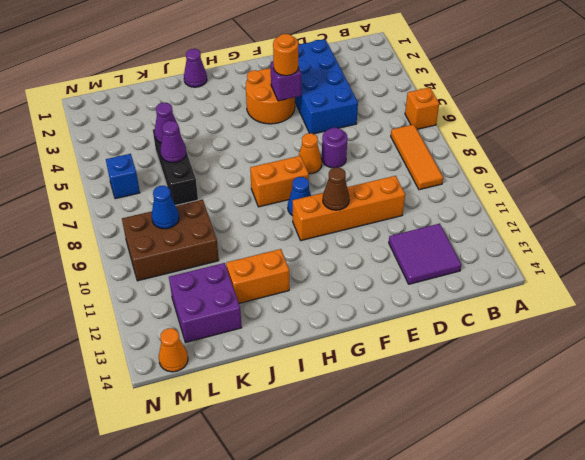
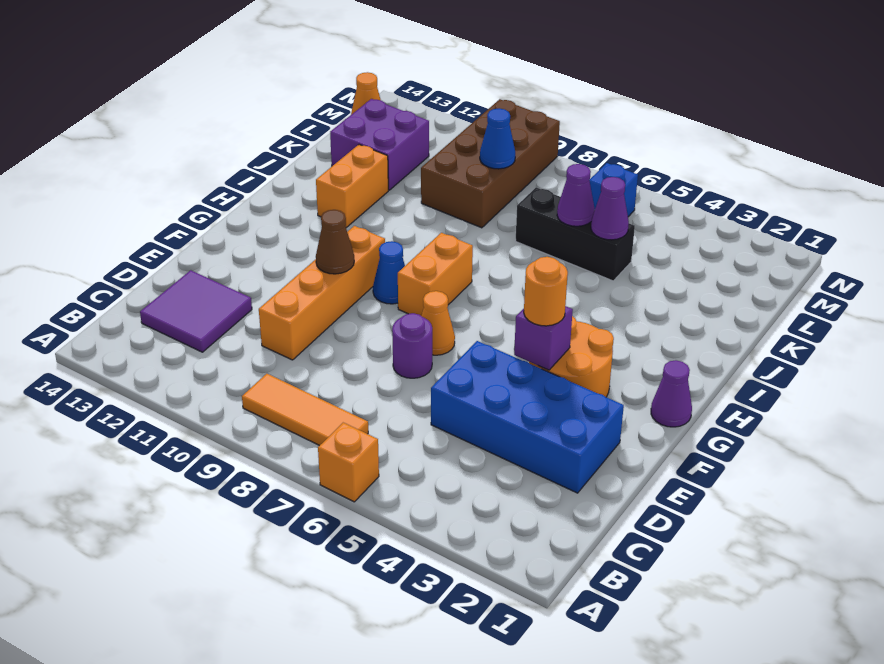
purple cone I1 level 1 -> purple cone G1 level 1
brown brick K9:M10 level 1 -> brown brick K9:N10 level 1

